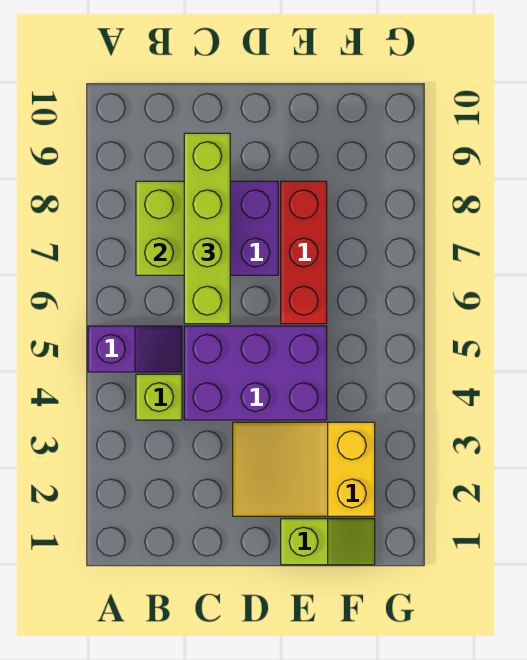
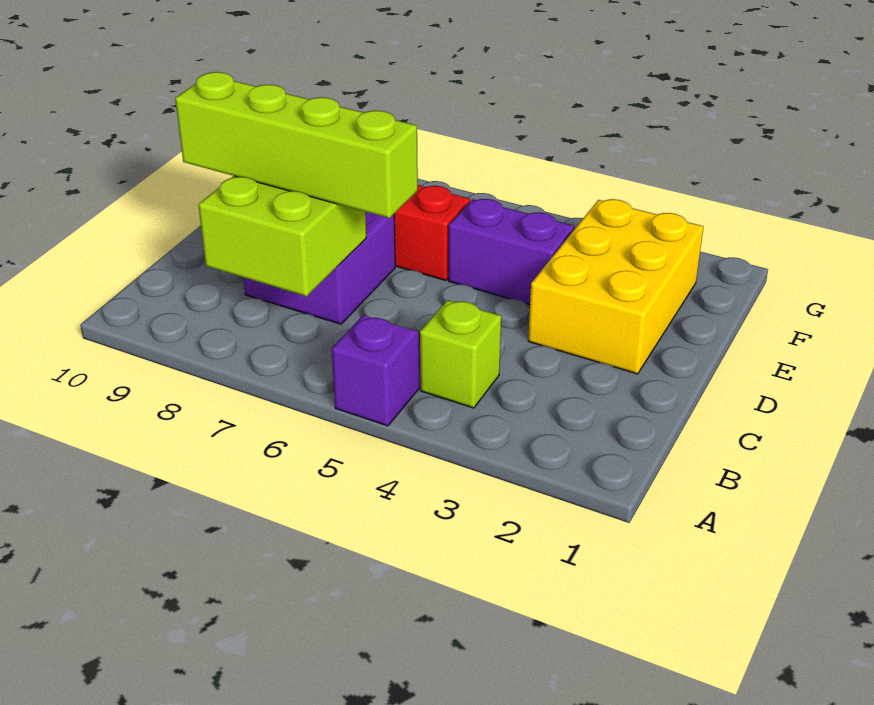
purple brick C4:E5 level 1 -> purple brick E4:E5 level 1
yellow slope D2:F3 level 1 top F -> yellow brick D2:F3 level 1
lime slope E1:F1 level 1 top E -> none

